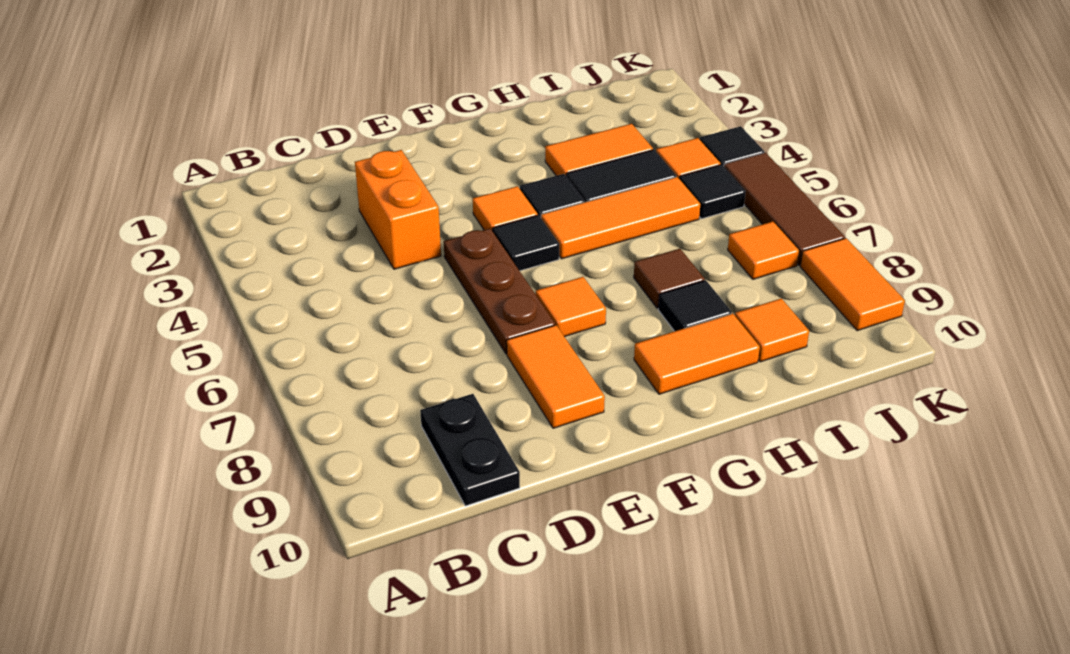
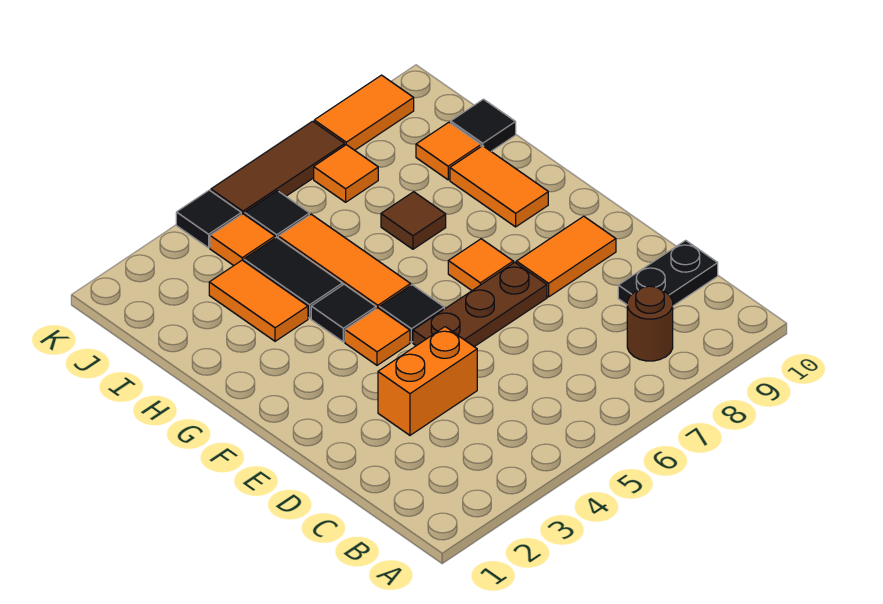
none -> brown round brick B8 level 1
black tile H8 level 1 -> black tile I10 level 1

